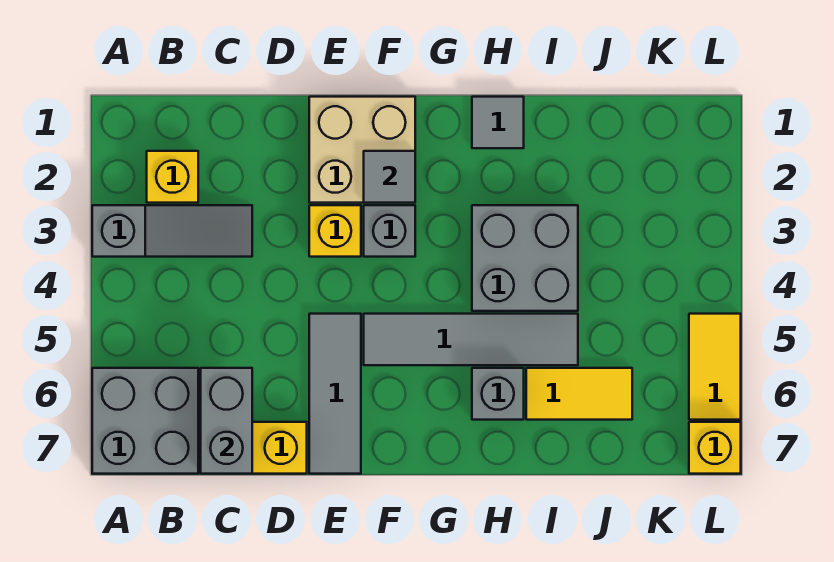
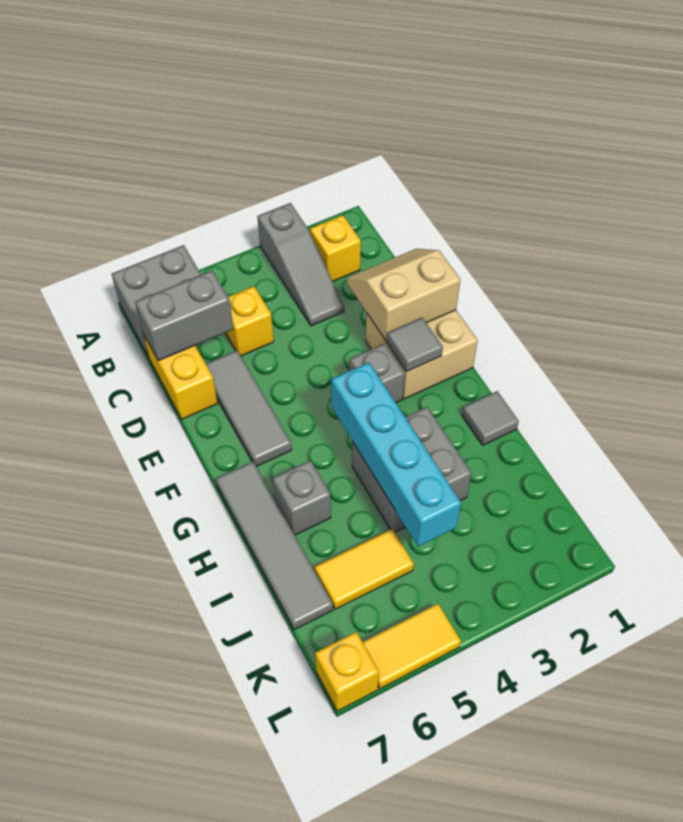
none -> tan slope D1:E2 level 2 top E
yellow brick E3 level 1 -> yellow brick C5 level 1
grey tile E5:E7 level 1 -> grey tile D6:F6 level 1
grey tile F5:I5 level 1 -> grey tile G7:J7 level 1
none -> cyan brick G4:J4 level 2
yellow tile I6:J6 level 1 -> yellow tile J5:J6 level 1

